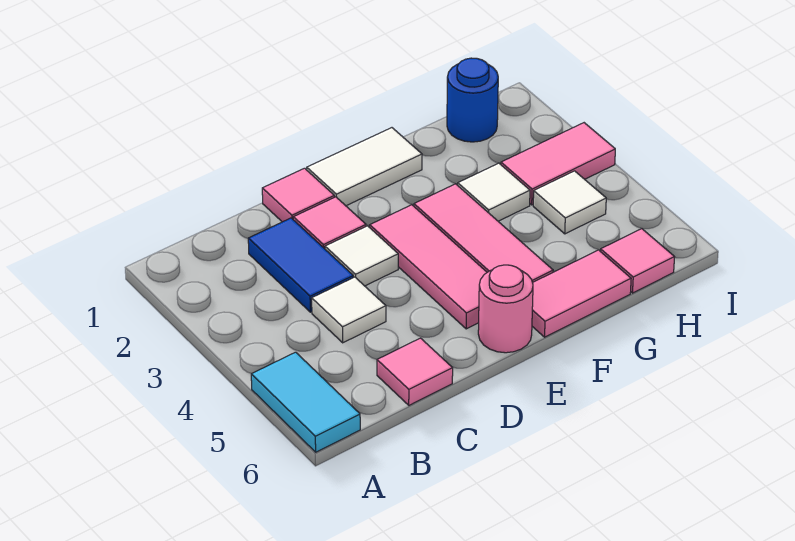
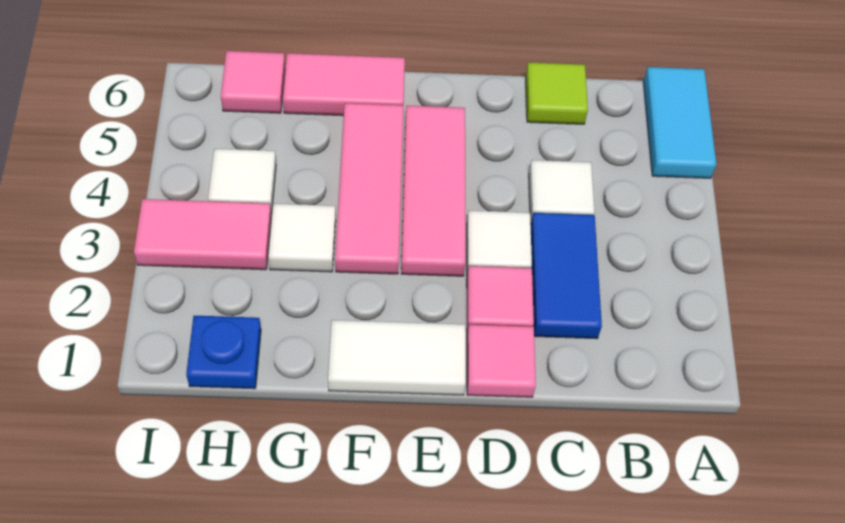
pink tile C6 level 1 -> lime tile C6 level 1
pink round brick E6 level 1 -> none
blue round brick H1 level 1 -> blue plate H1 level 1

